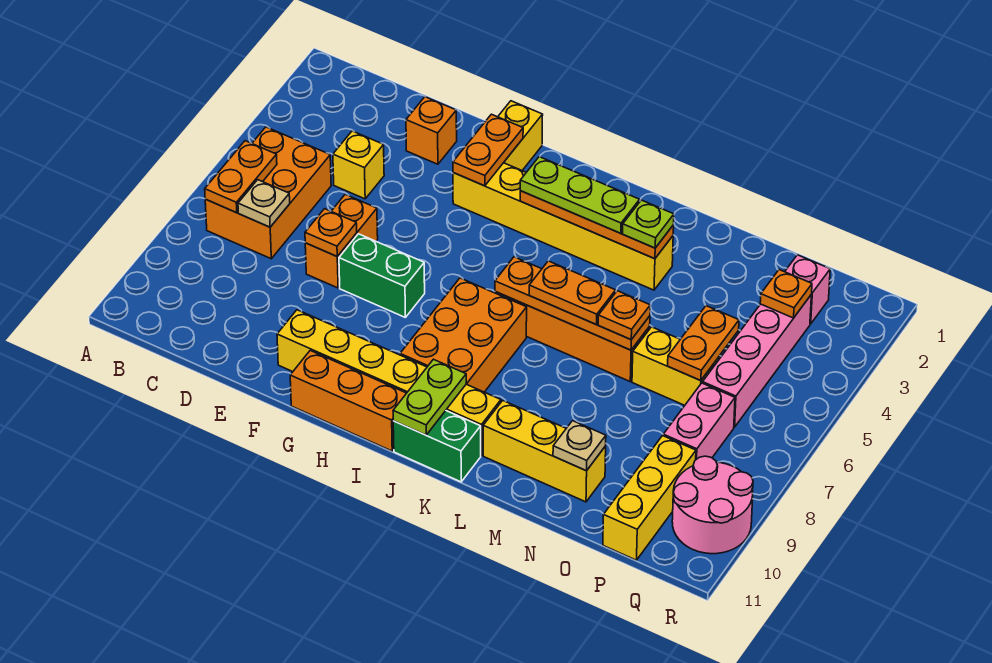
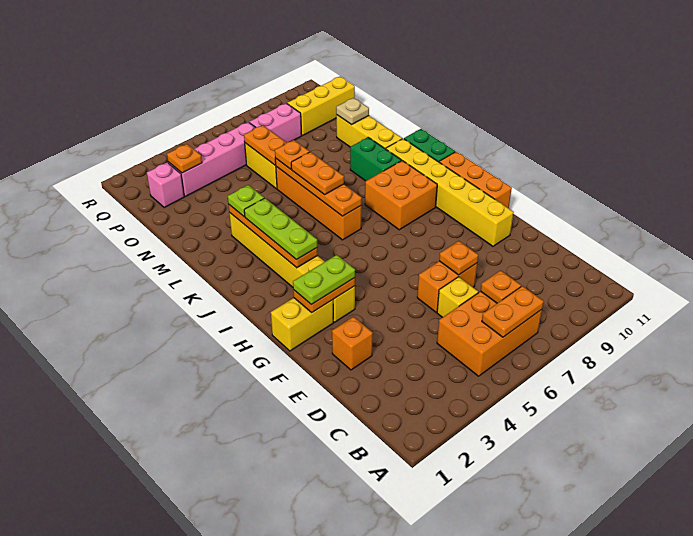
tan plate C7 level 2 -> orange plate C7 level 2
yellow brick D4 level 1 -> yellow brick D6 level 1
green brick F7:G7 level 1 -> green brick K9:L9 level 1
orange brick I7:J9 level 1 -> orange brick I8:J9 level 1
lime plate J10:J11 level 2 -> lime plate G2:G3 level 3
orange plate O5:O6 level 2 -> orange plate N6:O6 level 2
pink round brick Q9:R10 level 1 -> none

